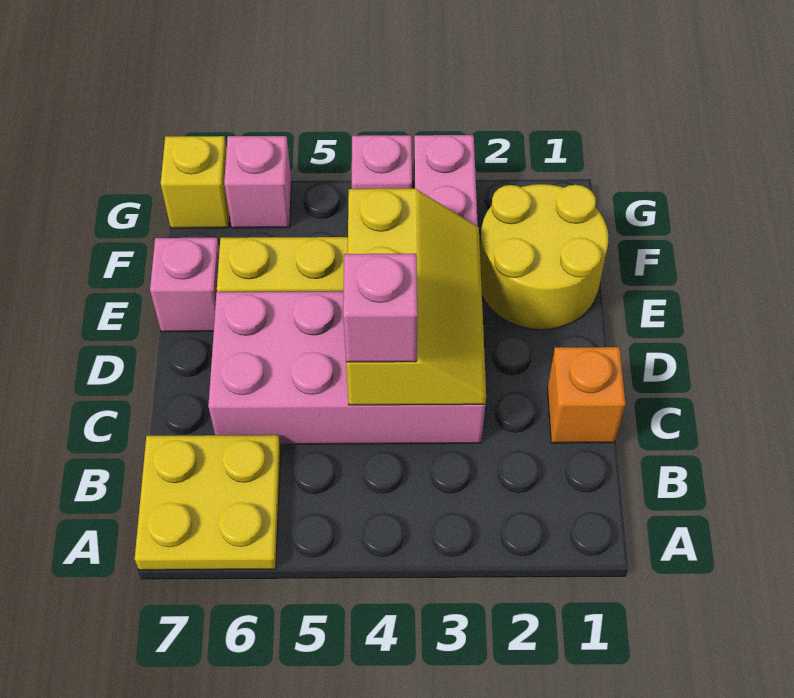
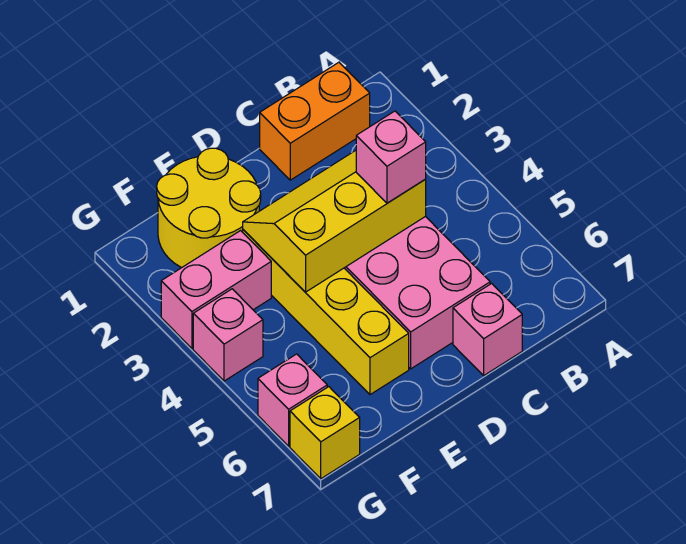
yellow plate A6:B7 level 1 -> none
orange brick C1 level 1 -> orange brick B1:C1 level 1
pink brick E7 level 1 -> pink brick C7 level 1

